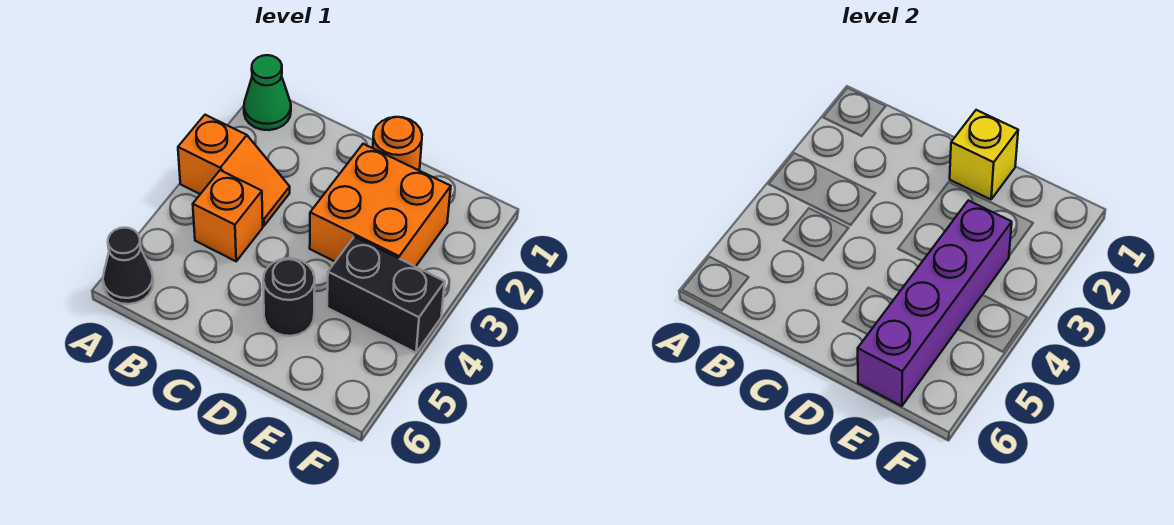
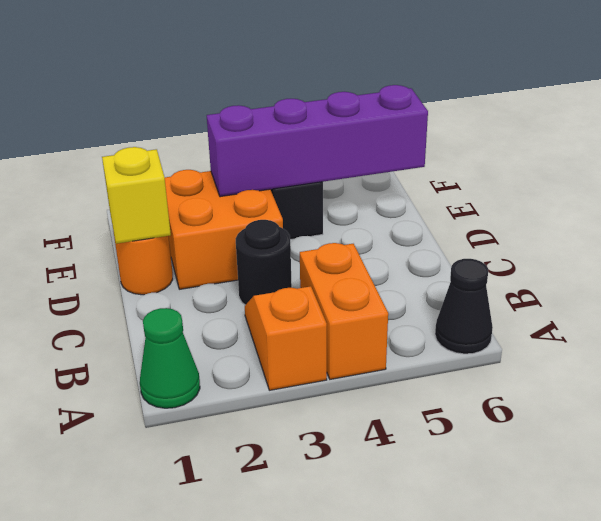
orange brick B4 level 1 -> orange brick A4:B4 level 1
black round brick D5 level 1 -> black round brick C3 level 1

